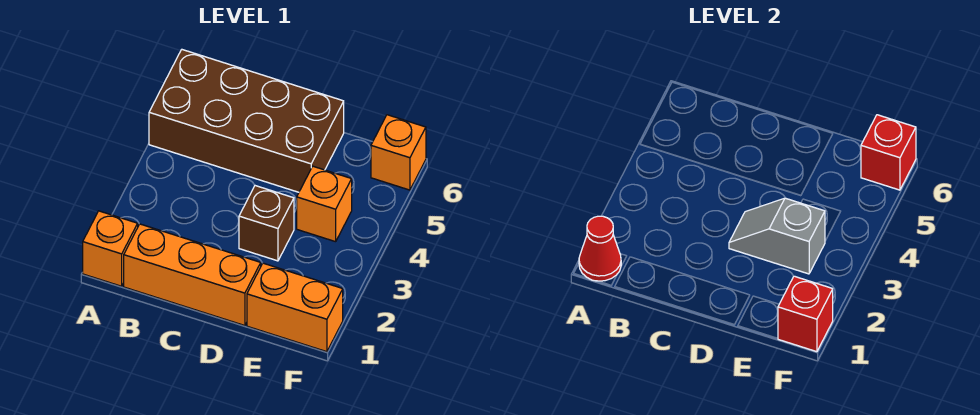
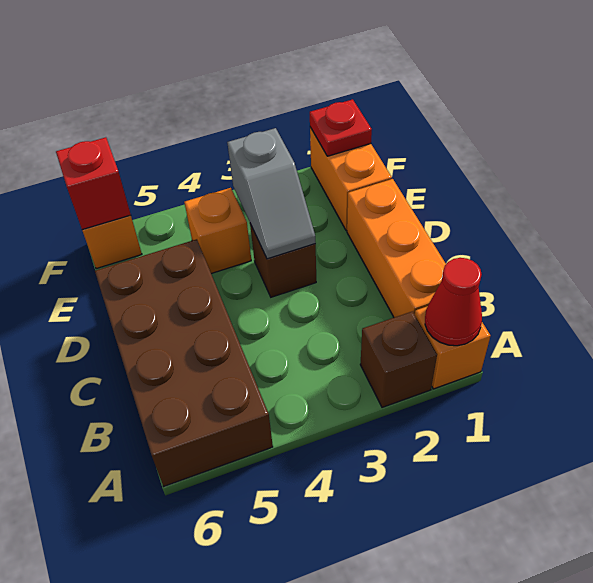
none -> brown brick A2 level 1
red brick F1 level 2 -> red plate F1 level 2

